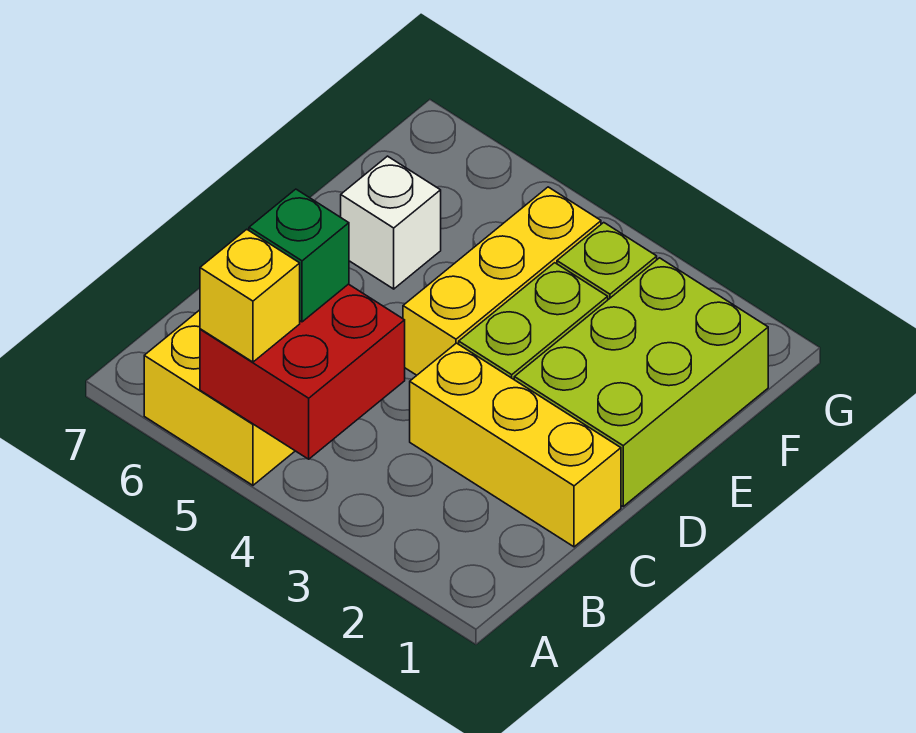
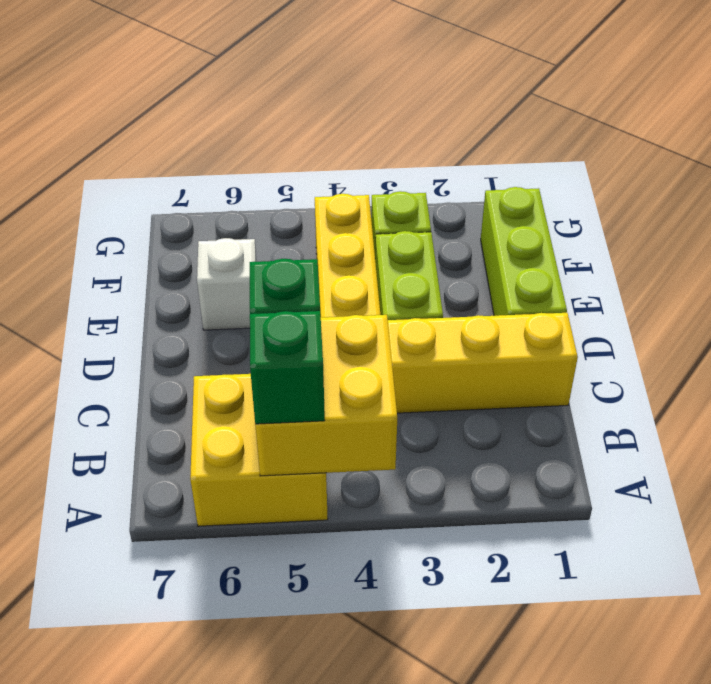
red brick A4:B5 level 2 -> yellow brick A4:B5 level 2
yellow brick A5 level 3 -> green brick A5 level 3
lime brick D1:F2 level 1 -> lime brick D1:F1 level 1

